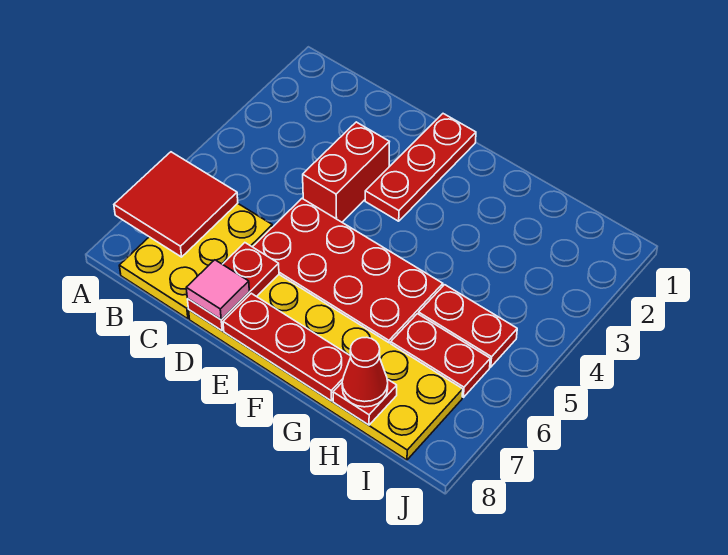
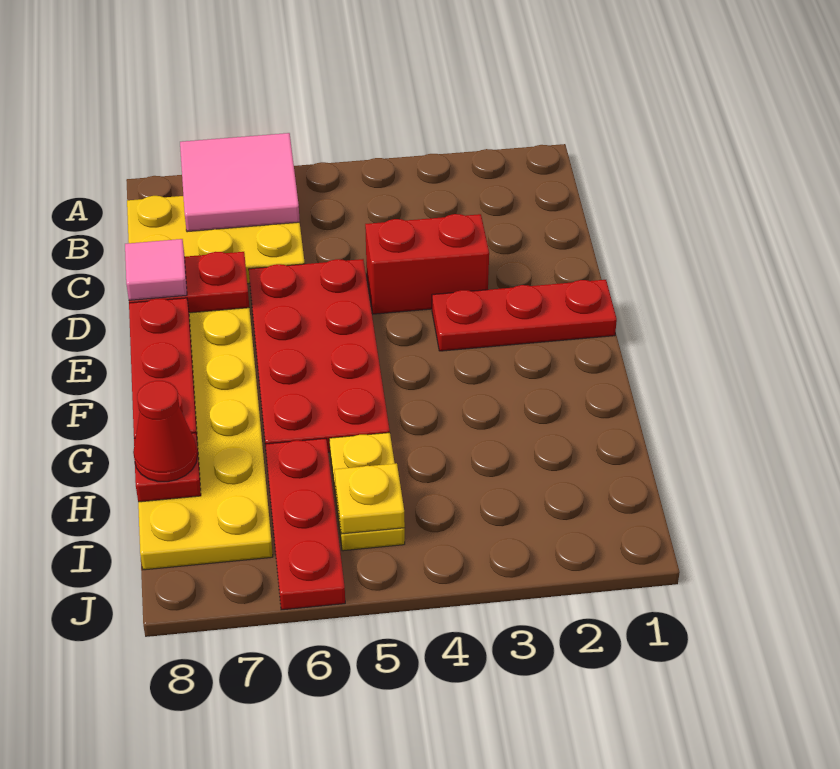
red tile A6:B7 level 2 -> pink tile A6:B7 level 2
red plate H5:I5 level 1 -> yellow plate H5:I5 level 1
red plate H6:I6 level 1 -> red plate H6:J6 level 1
none -> yellow plate I5 level 2

